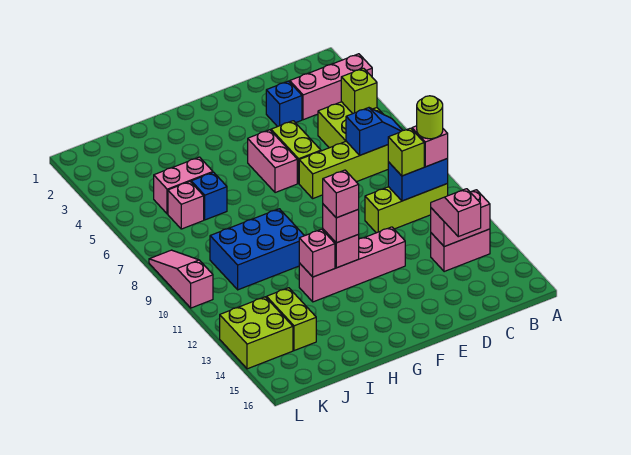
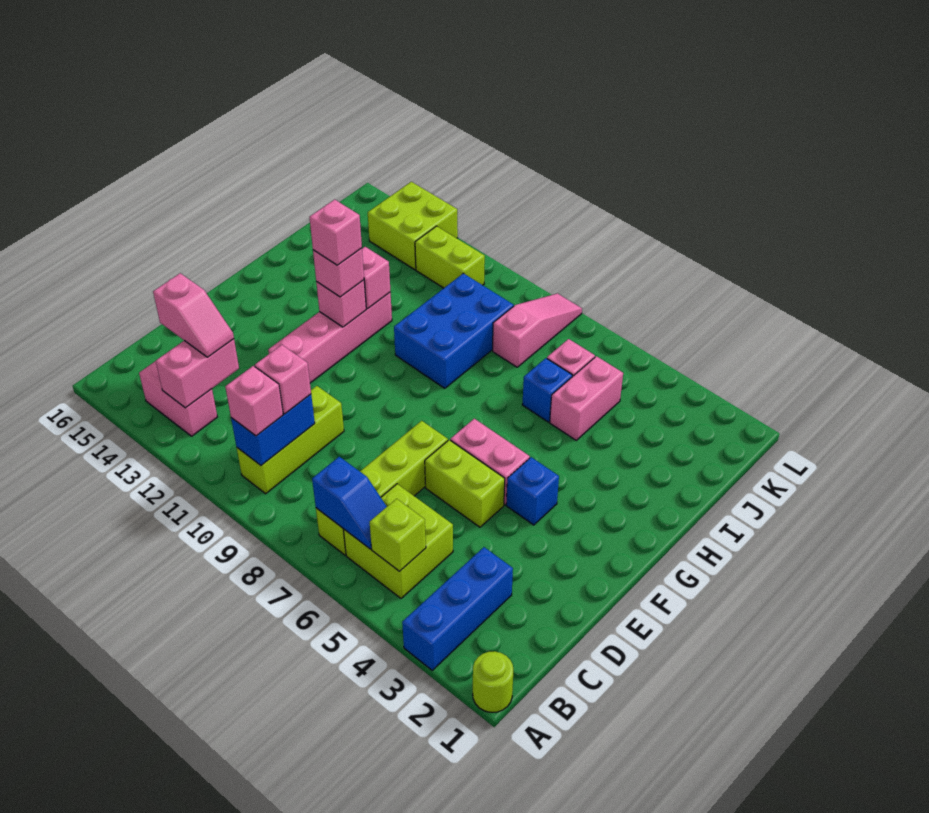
pink brick A3:C3 level 1 -> blue brick A3:C3 level 1
blue slope B7:C7 level 2 top C -> blue slope B6:B7 level 2 top 7
lime round brick B10 level 4 -> lime round brick A1 level 1
pink brick B13:C13 level 1 -> pink brick B13:B14 level 1
lime brick C10 level 3 -> pink brick C10 level 3
blue brick D3 level 1 -> blue brick F4 level 1
lime brick J13:J14 level 1 -> lime brick K11:K12 level 1
pink slope L8:L10 level 1 top 10 -> pink slope J8:L8 level 1 top J

